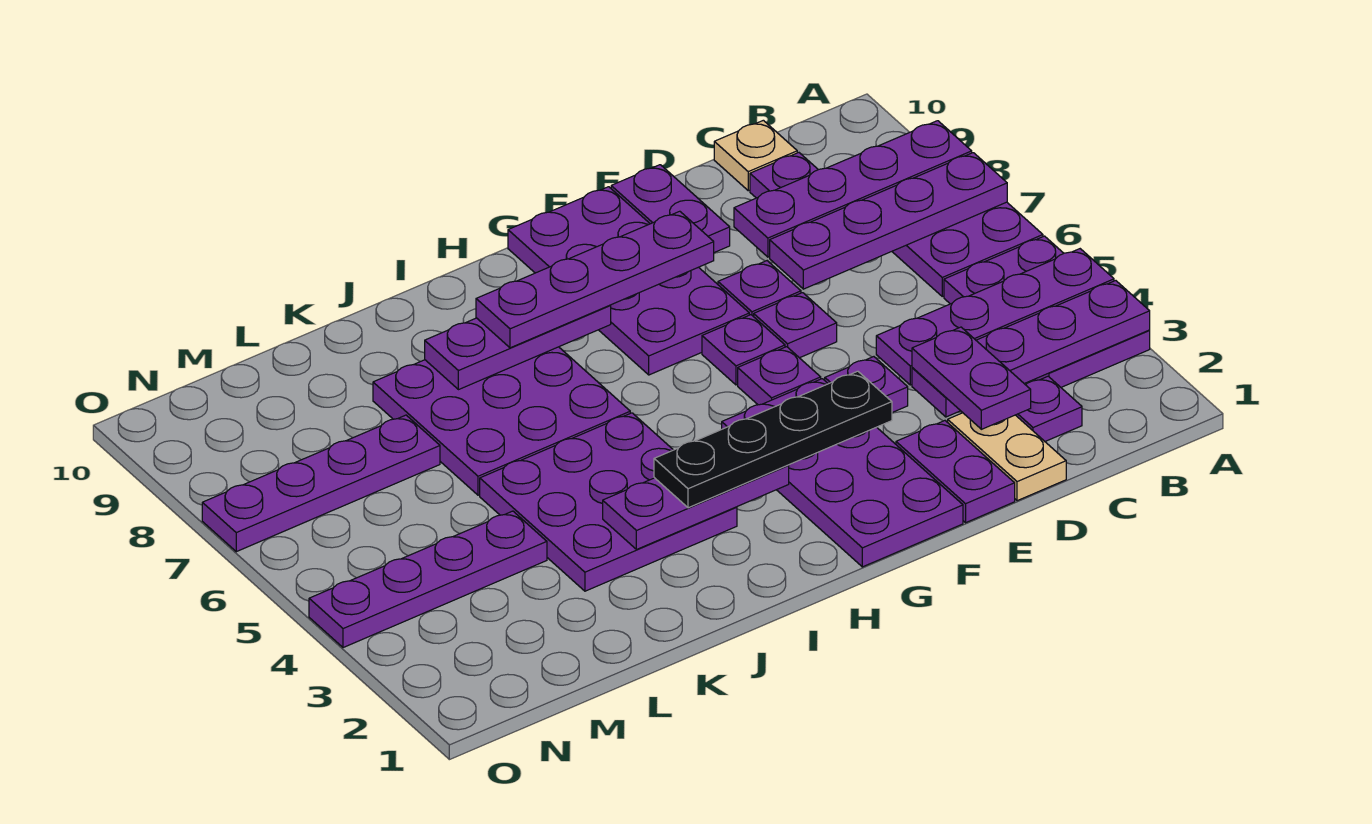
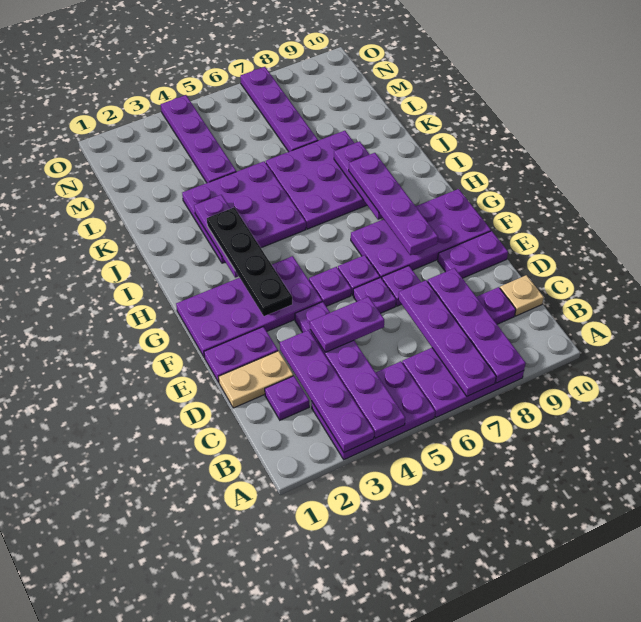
purple plate D2:D3 level 3 -> purple plate D4:D5 level 3

